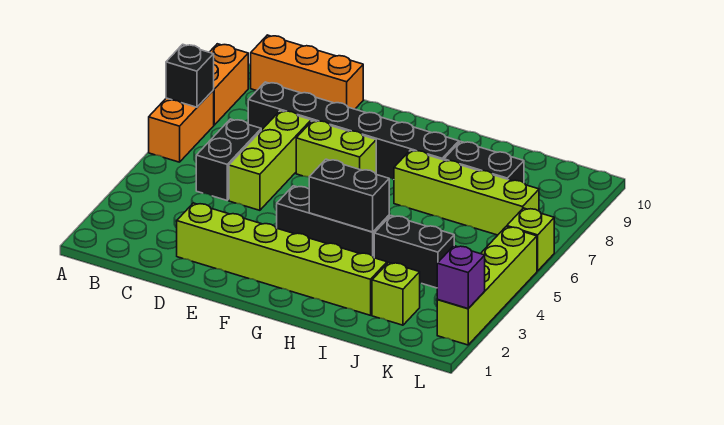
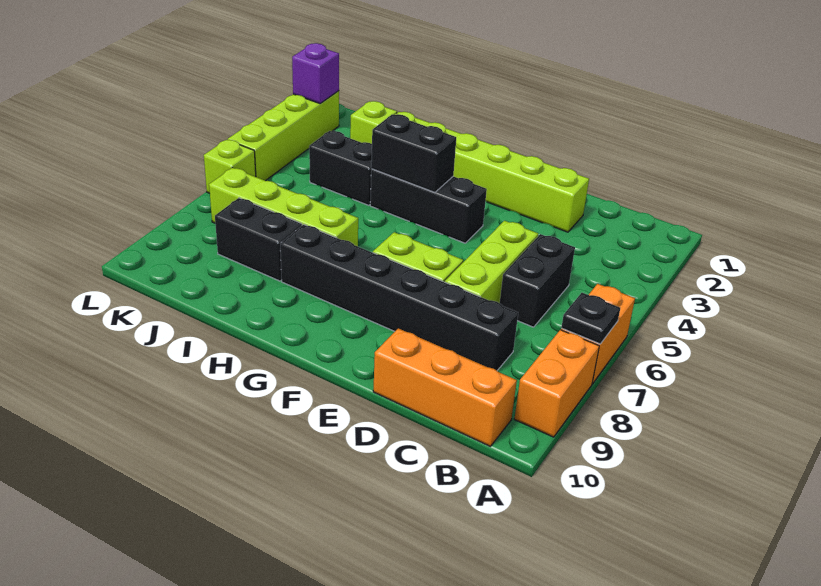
black brick A7 level 2 -> black plate A7 level 2

